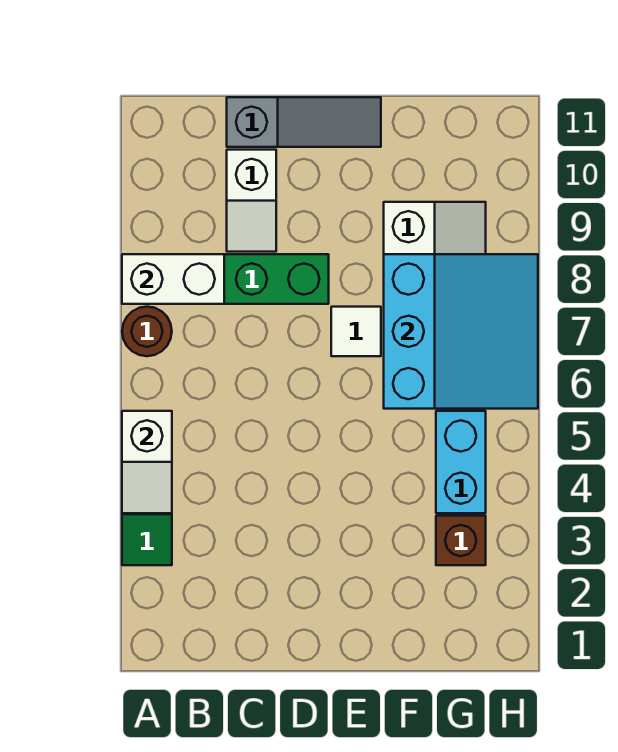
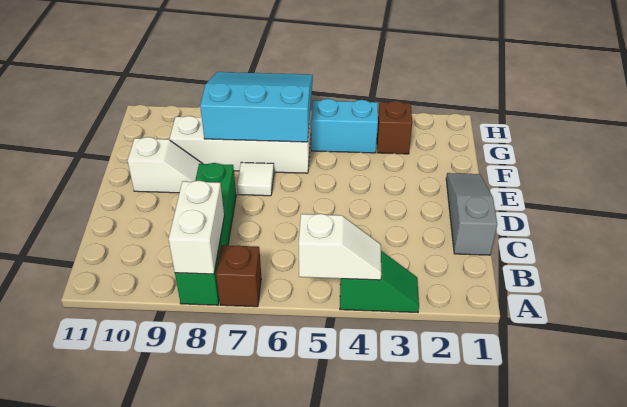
brown round brick A7 level 1 -> brown brick A7 level 1
white slope C9:C10 level 1 top 10 -> white slope E9:E10 level 1 top 10
grey slope C11:E11 level 1 top C -> grey slope C1:E1 level 1 top C

